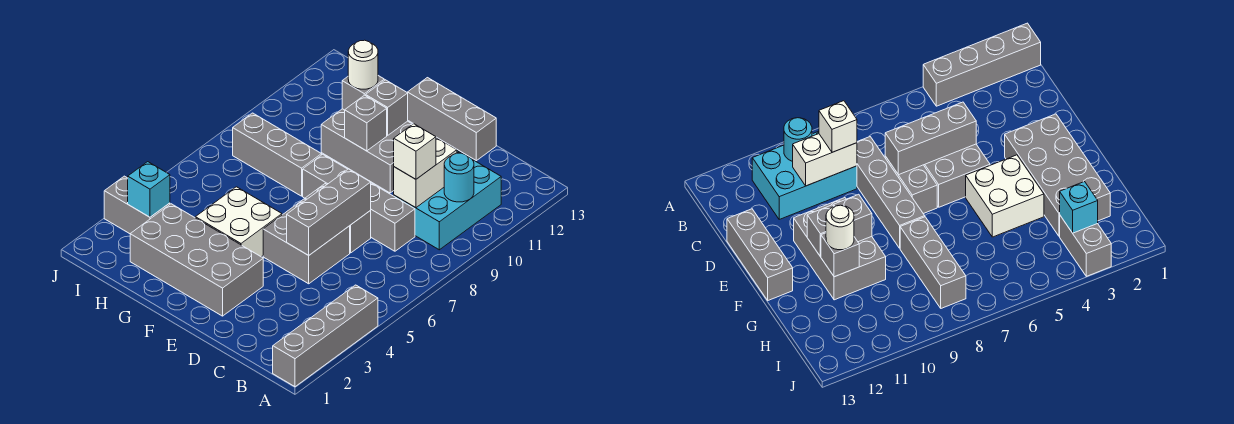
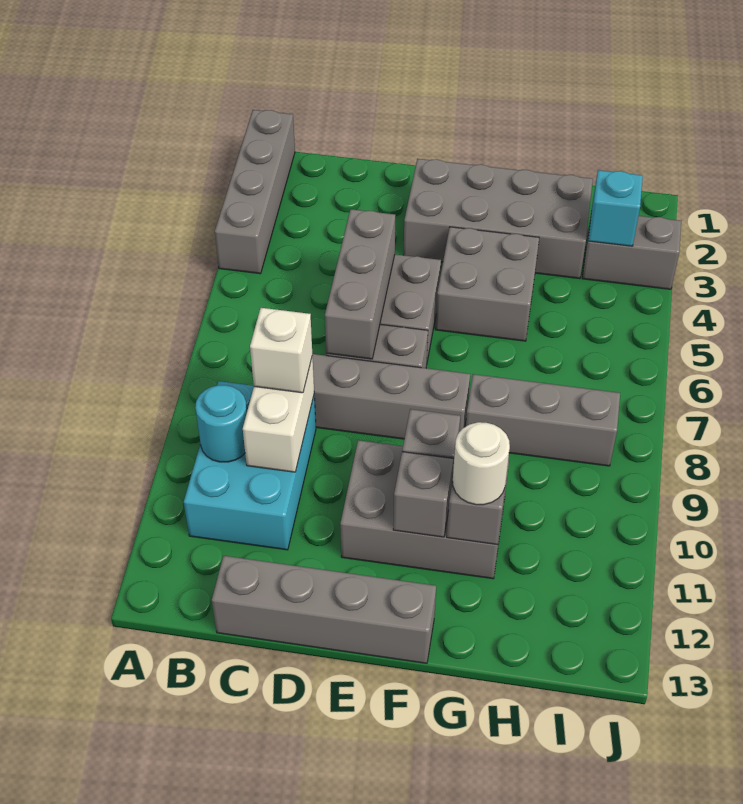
grey brick D13:F13 level 1 -> grey brick C13:F13 level 1
white brick F4:G5 level 1 -> grey brick F4:G5 level 1

